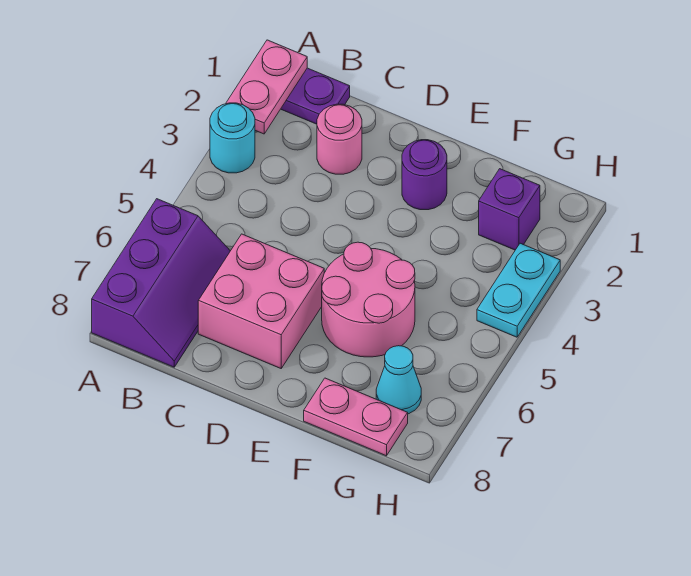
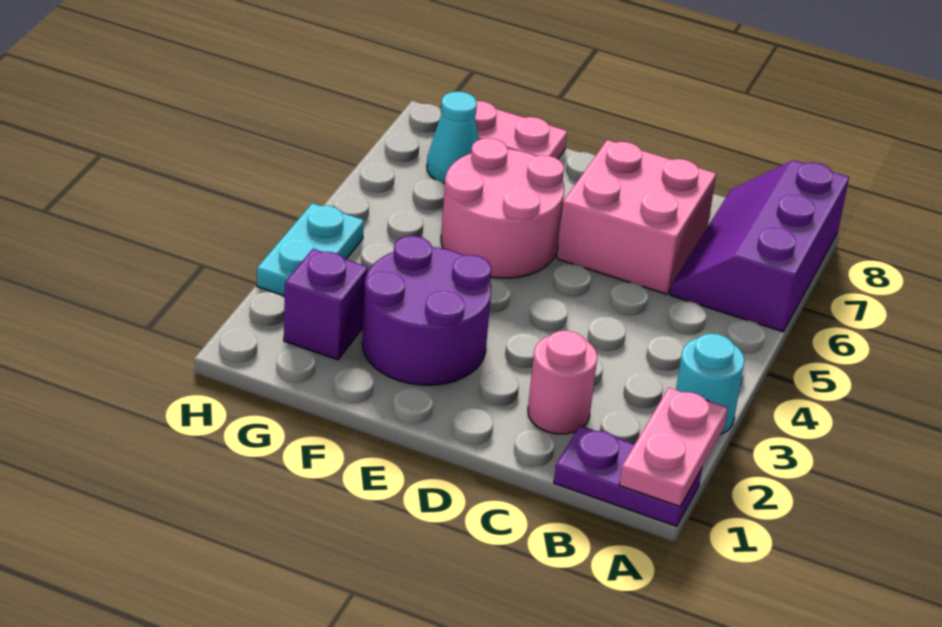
purple round brick E2 level 1 -> purple round brick E2:F3 level 1

